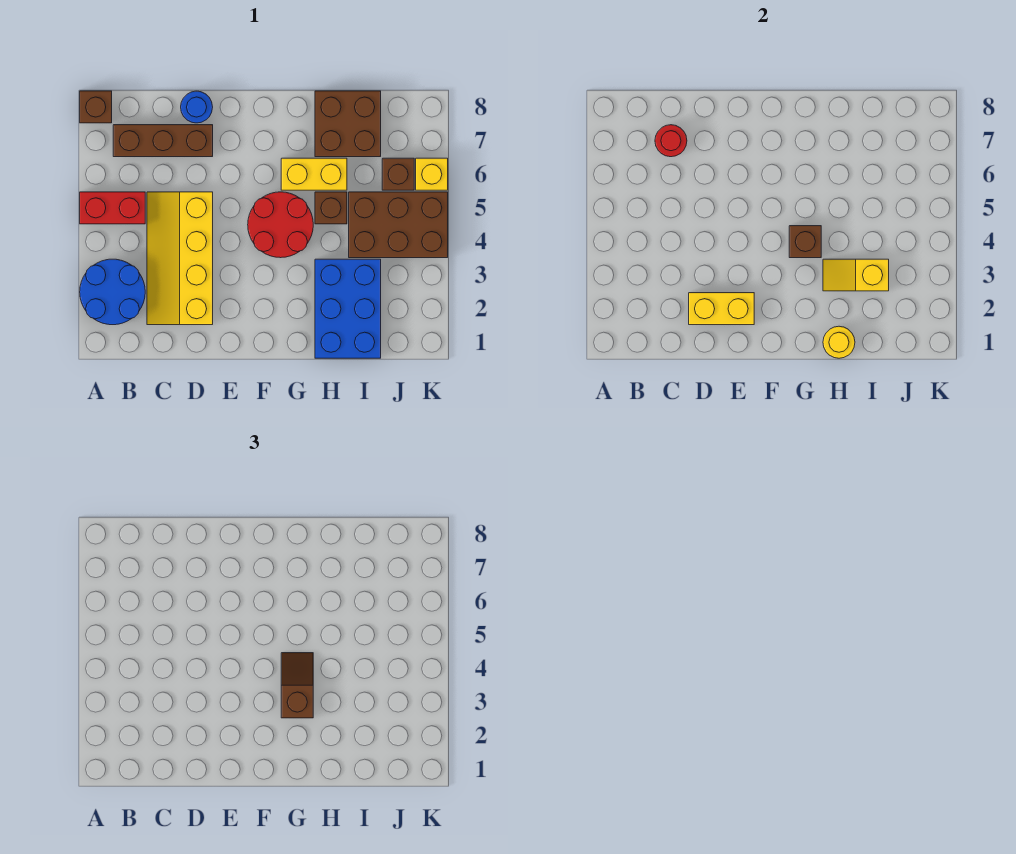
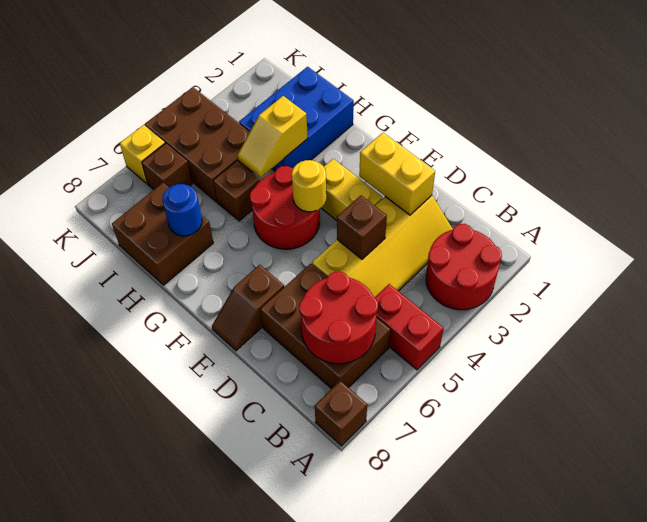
blue round brick A2:B3 level 1 -> red round brick A2:B3 level 1
brown brick B7:D7 level 1 -> brown brick B6:D7 level 1
red round brick C7 level 2 -> red round brick B6:C7 level 2
blue round brick D8 level 1 -> blue round brick H7 level 2
brown slope G3:G4 level 3 top 3 -> brown slope E7:E8 level 1 top 7
brown brick G4 level 2 -> brown brick D4 level 2
yellow brick G6:H6 level 1 -> yellow brick E3:F3 level 1
yellow round brick H1 level 2 -> yellow round brick F4 level 2
yellow slope H3:I3 level 2 top I -> yellow slope H3:H4 level 2 top 3

